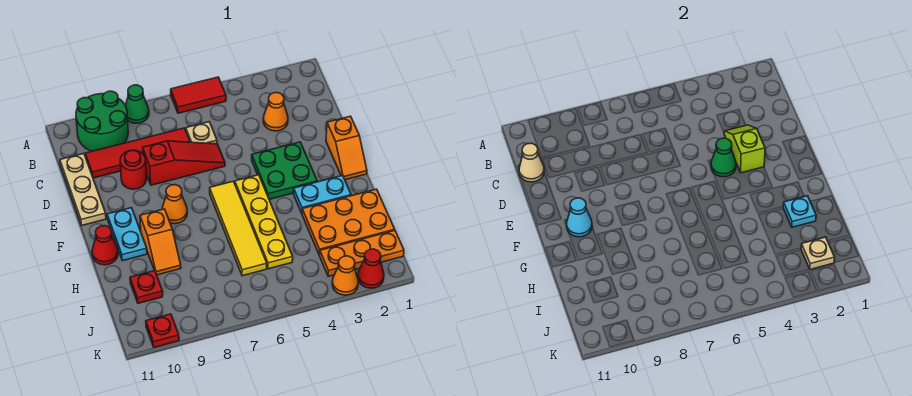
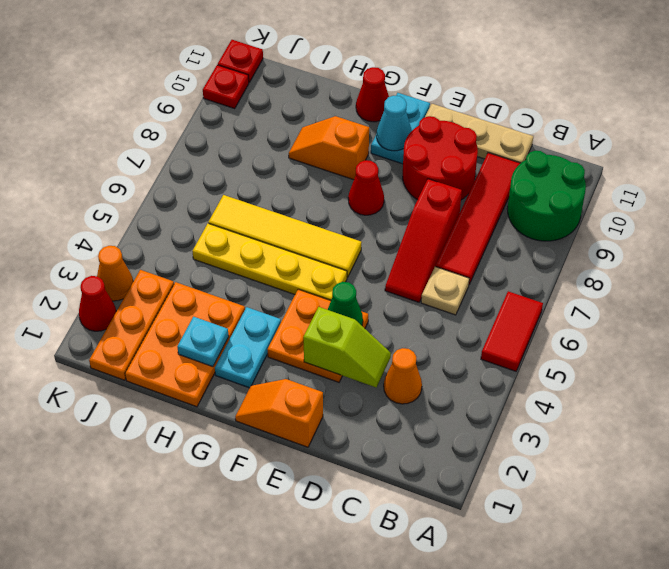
green cone A8 level 1 -> none
tan cone C11 level 2 -> none
red round brick D9 level 1 -> red round brick D9:E10 level 1
green plate E3:F4 level 1 -> orange plate E3:F4 level 1
orange cone F8 level 1 -> red cone F8 level 1
cyan plate F10:G10 level 1 -> cyan plate F10:F11 level 1
red plate I10 level 1 -> red plate K11 level 1
tan plate J2 level 2 -> none

